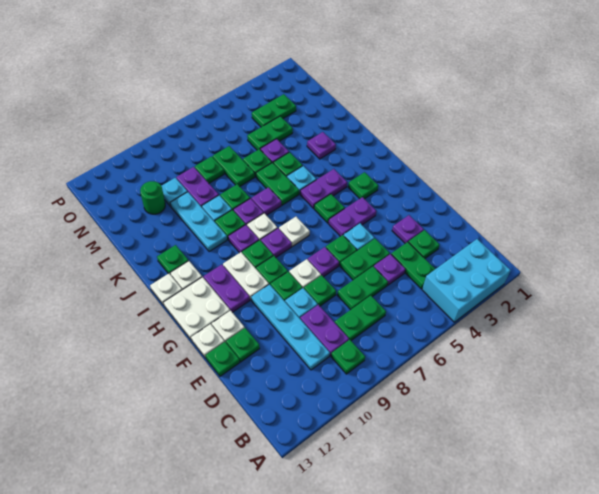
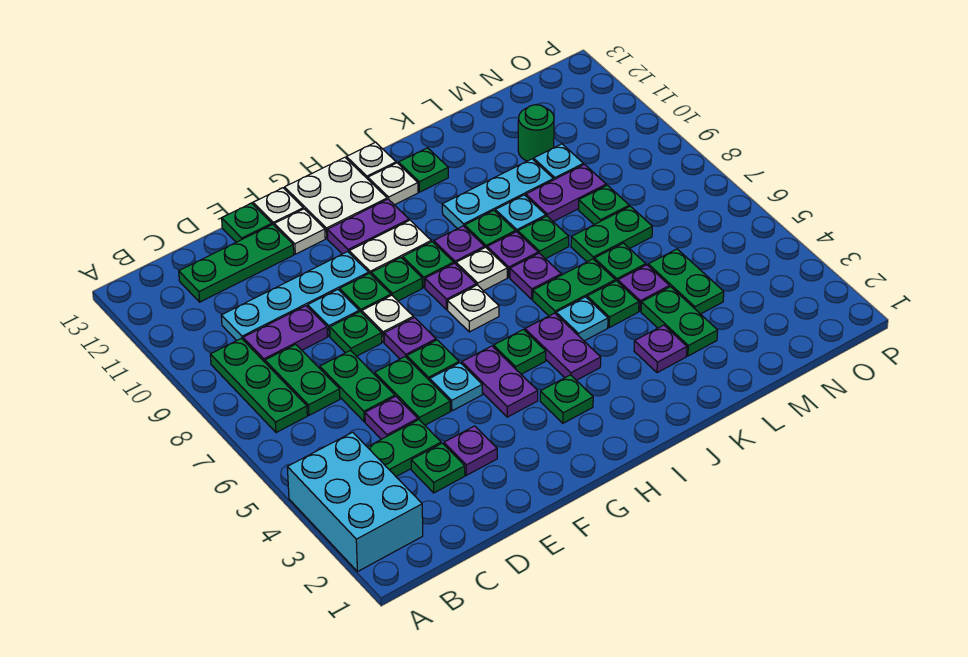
green plate B9 level 1 -> green plate B7:B9 level 1
green plate E12 level 1 -> green plate C12:E12 level 1
green plate N3:N4 level 1 -> green plate L3:L4 level 1

